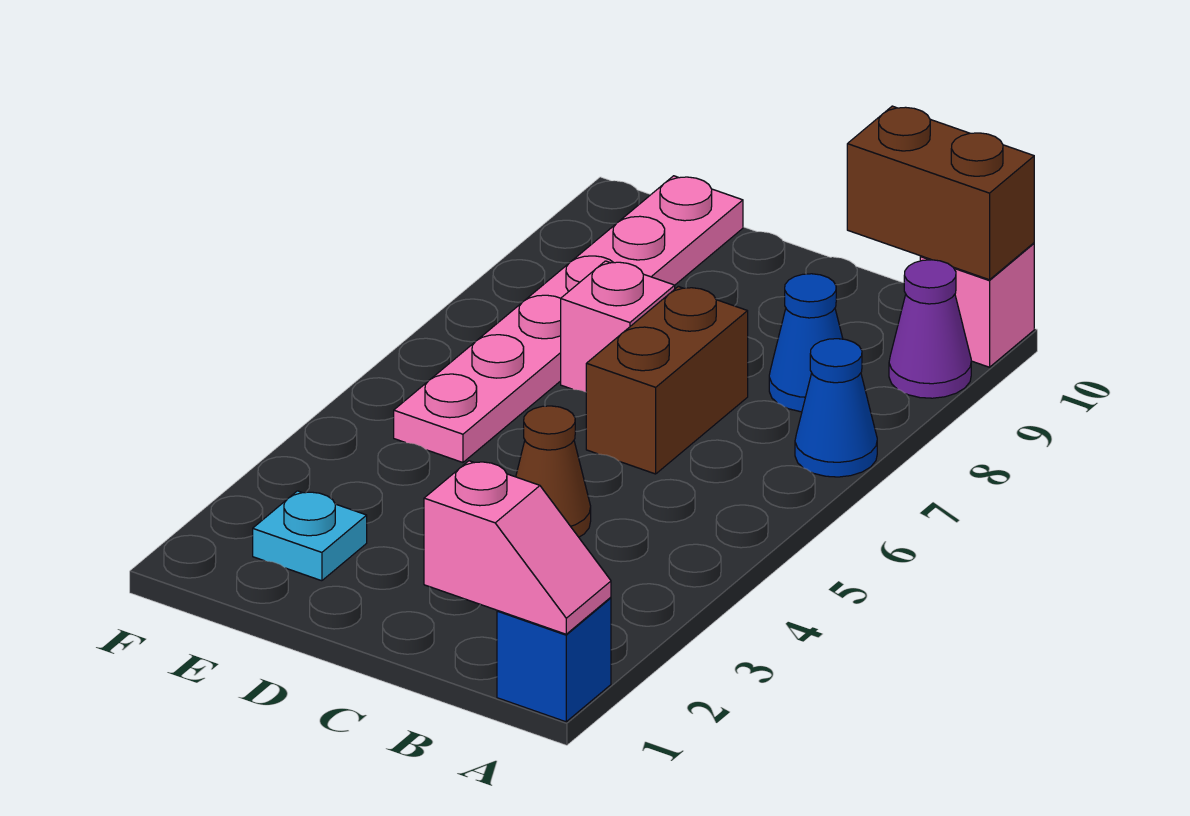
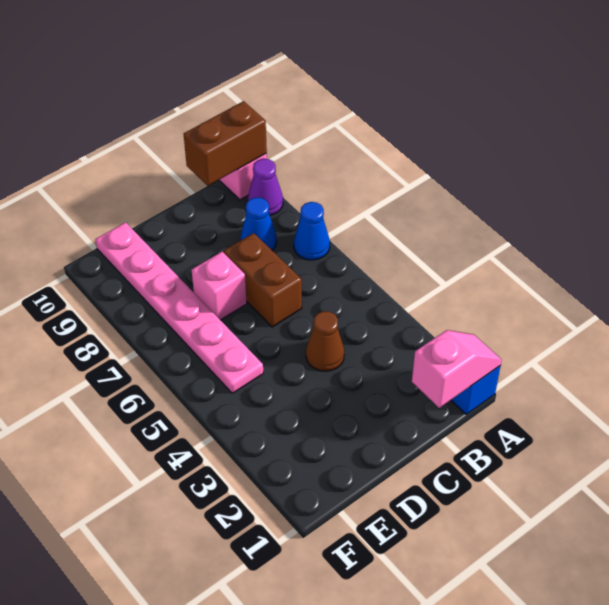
cyan plate E2 level 1 -> none

